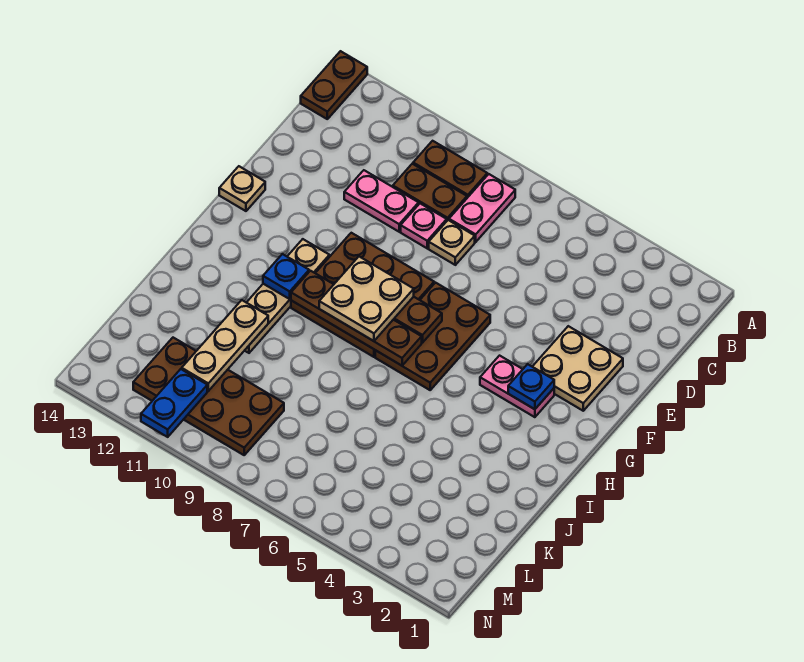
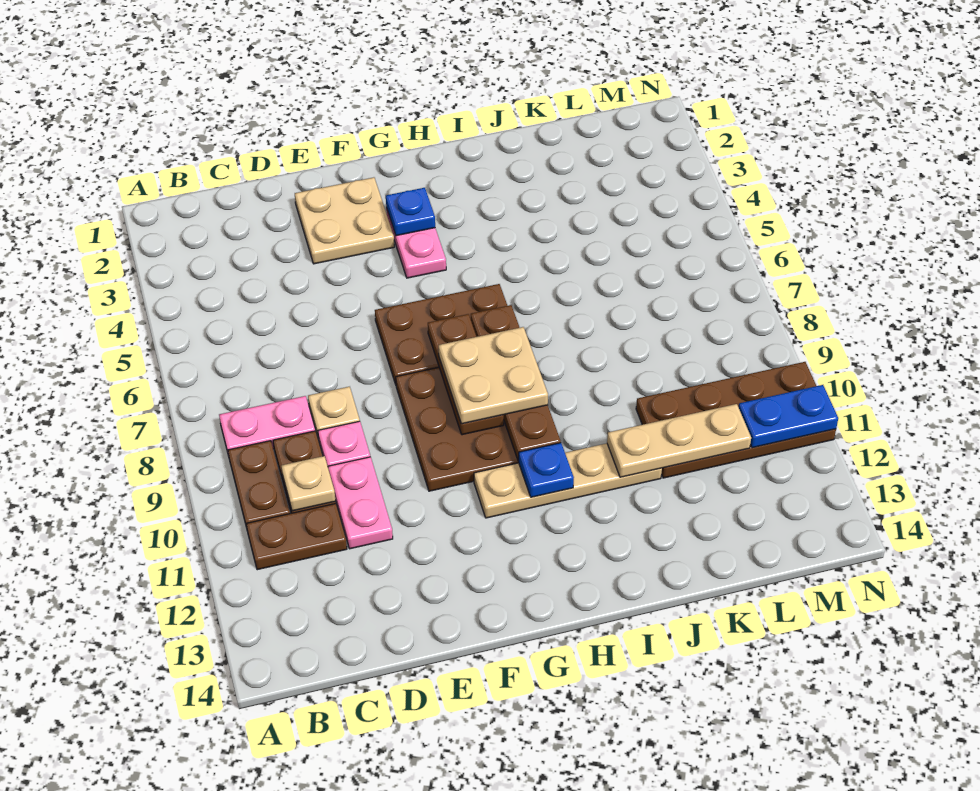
brown plate A14:B14 level 1 -> brown plate B11:C11 level 1
tan plate F14 level 1 -> tan plate C10 level 2
brown plate L9:M12 level 1 -> brown plate K10:N11 level 1

